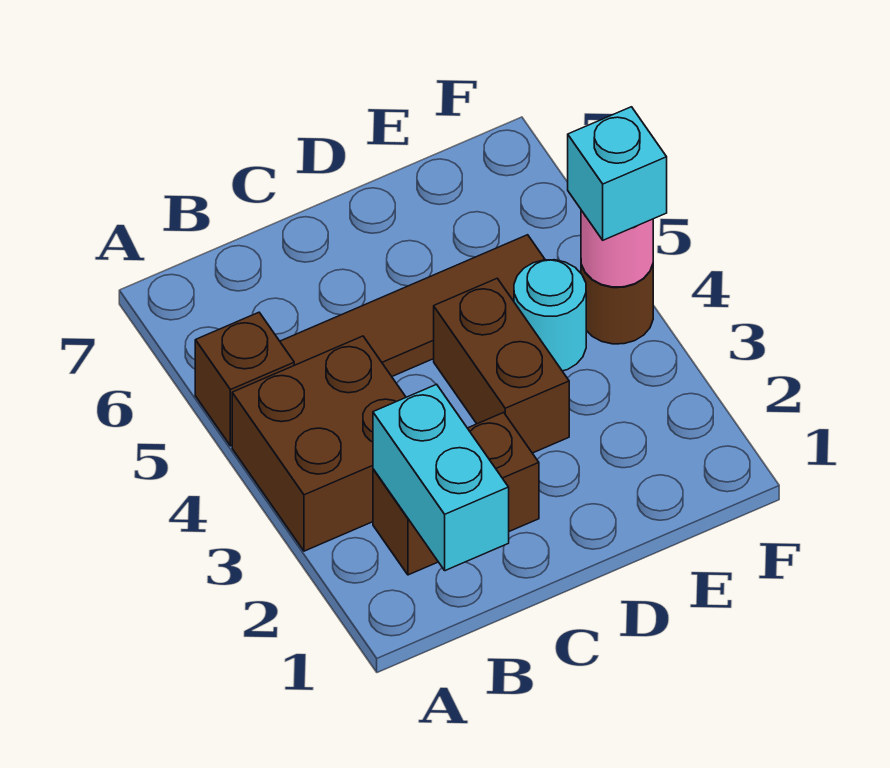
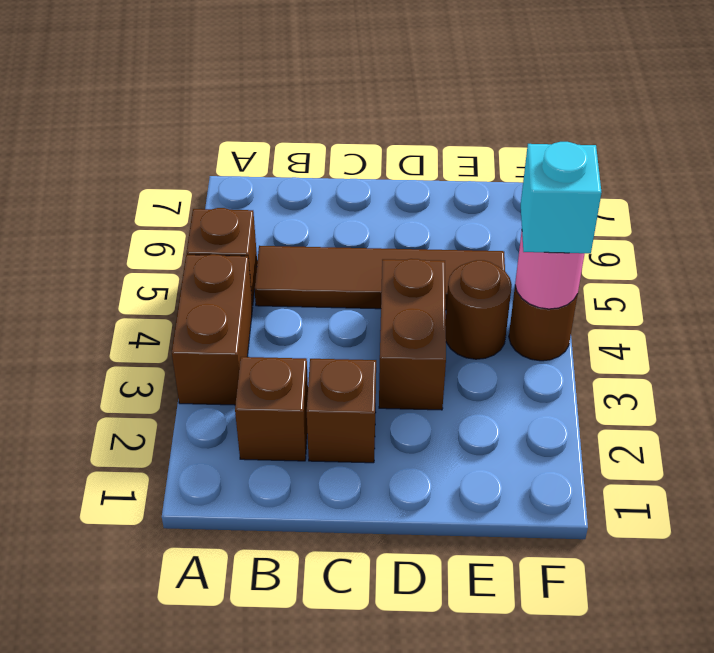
brown brick A3:B4 level 1 -> brown brick A3:A4 level 1
cyan brick B1:B2 level 2 -> none
cyan round brick E4 level 1 -> brown round brick E4 level 1

